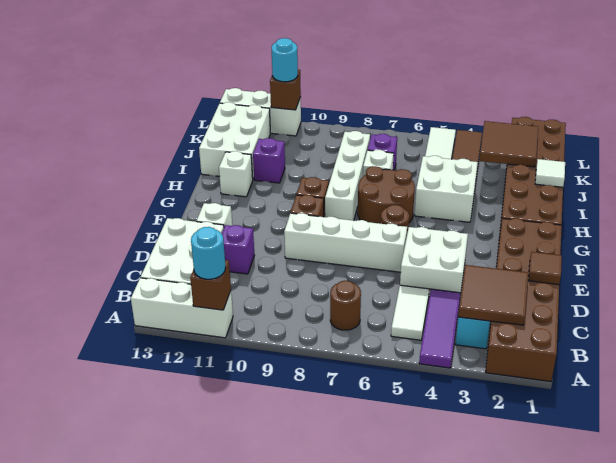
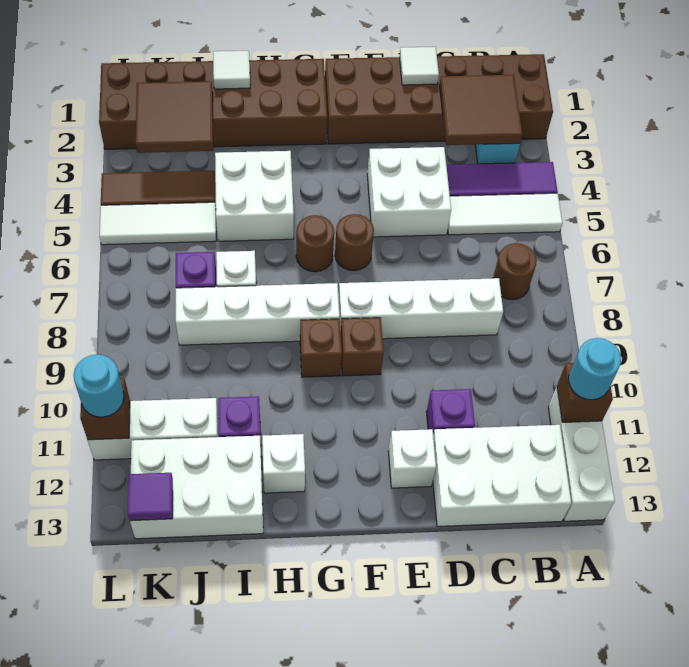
white tile B5:C5 level 1 -> white tile A5:C5 level 1
brown tile D1 level 2 -> white tile D1 level 2
white brick E6:E9 level 1 -> white brick C8:F8 level 1
brown round brick G6:H7 level 1 -> brown round brick G6 level 1
none -> purple tile K13 level 2
white brick L11:L13 level 1 -> white brick J11:L11 level 1

